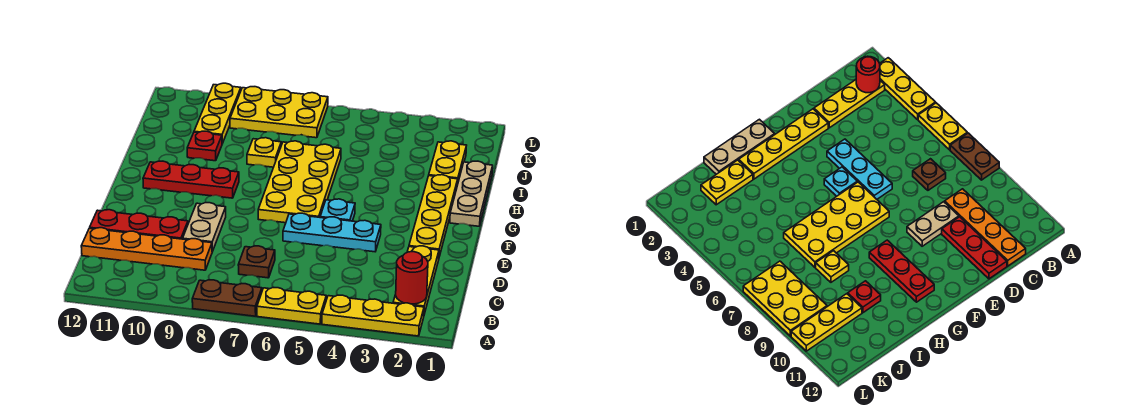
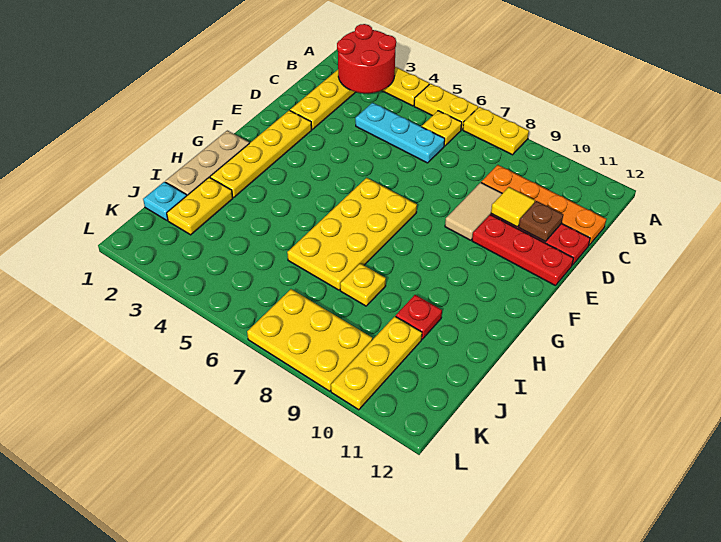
brown plate A7:A8 level 1 -> yellow plate A7:A8 level 1
red round brick B2 level 2 -> red round brick A2:B3 level 2
none -> yellow plate B6 level 1
brown plate C7 level 1 -> brown plate D11 level 2
tan plate D9:E9 level 1 -> tan tile D9:E9 level 1
none -> yellow tile D10 level 2
cyan plate E4:E6 level 1 -> cyan plate C4:C6 level 1
cyan plate F5 level 1 -> cyan plate J1 level 1
red plate G9:G11 level 1 -> red plate E10:E12 level 1

